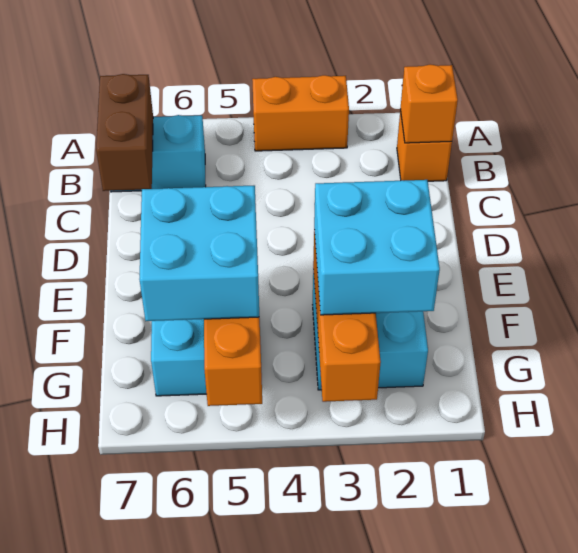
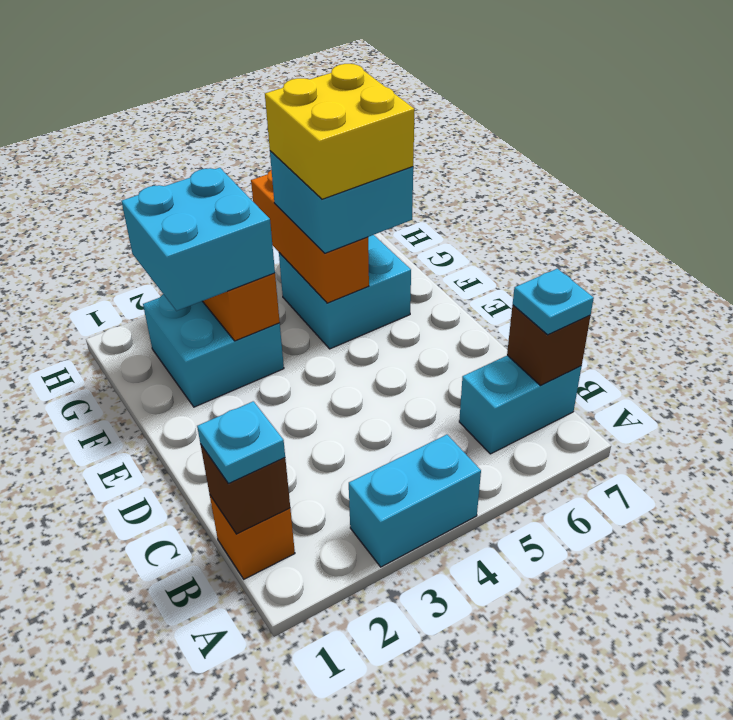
orange brick A3:A4 level 1 -> cyan brick A3:A4 level 1
orange brick B1 level 2 -> brown brick B1 level 2
none -> cyan plate B1 level 3
brown brick B7:C7 level 2 -> brown brick B7 level 2
none -> cyan plate B7 level 3
none -> yellow brick F5:G6 level 4

